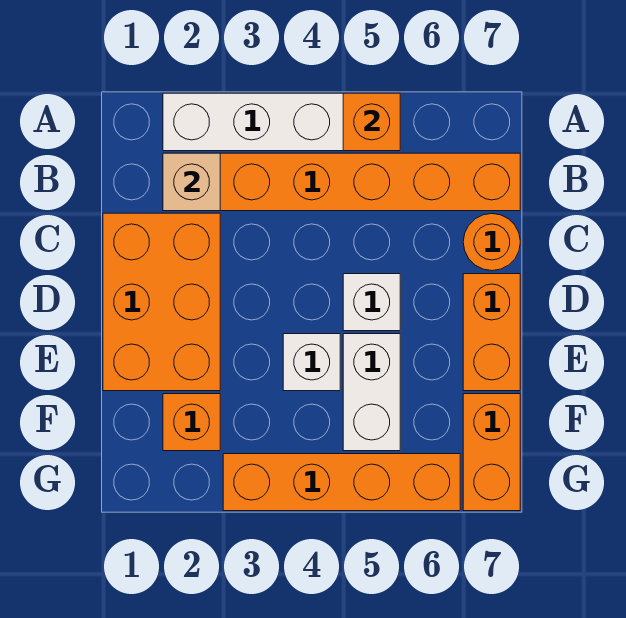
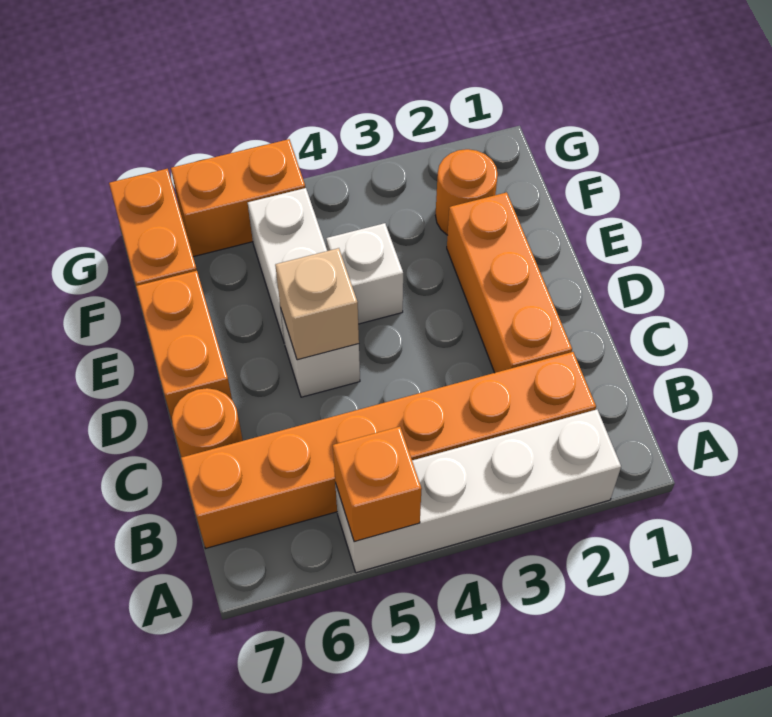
tan brick B2 level 2 -> tan brick D5 level 2
orange brick C1:E2 level 1 -> orange brick C2:E2 level 1
orange brick F2 level 1 -> orange round brick F2 level 1
orange brick G3:G6 level 1 -> orange brick G5:G6 level 1

